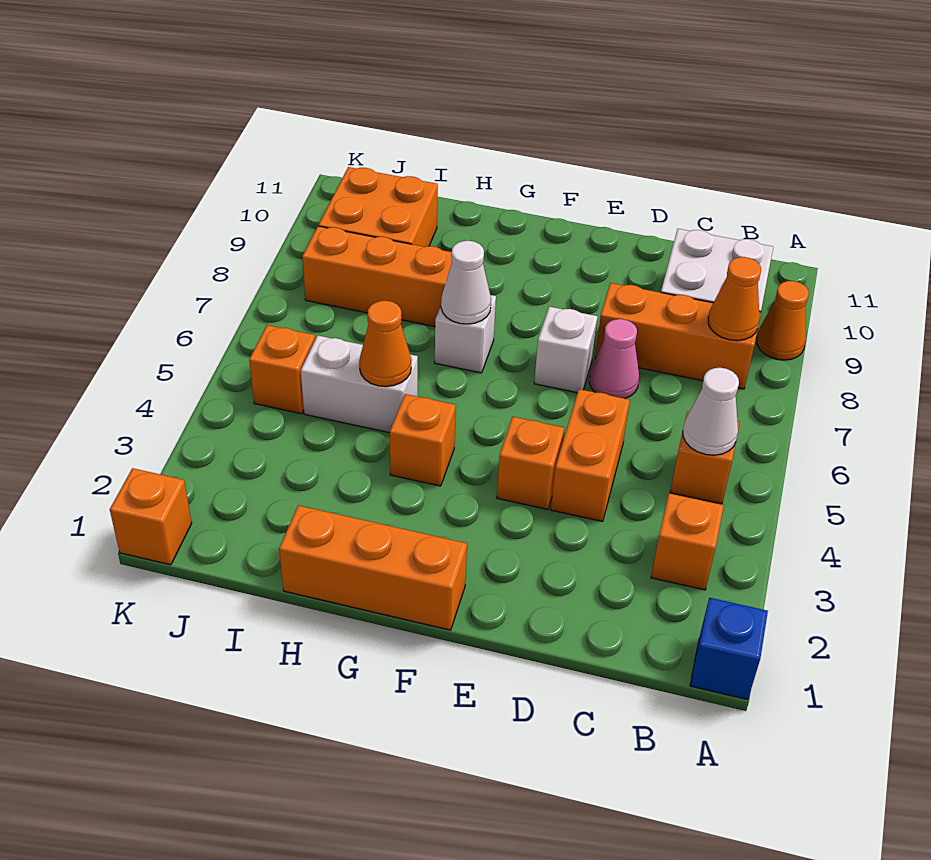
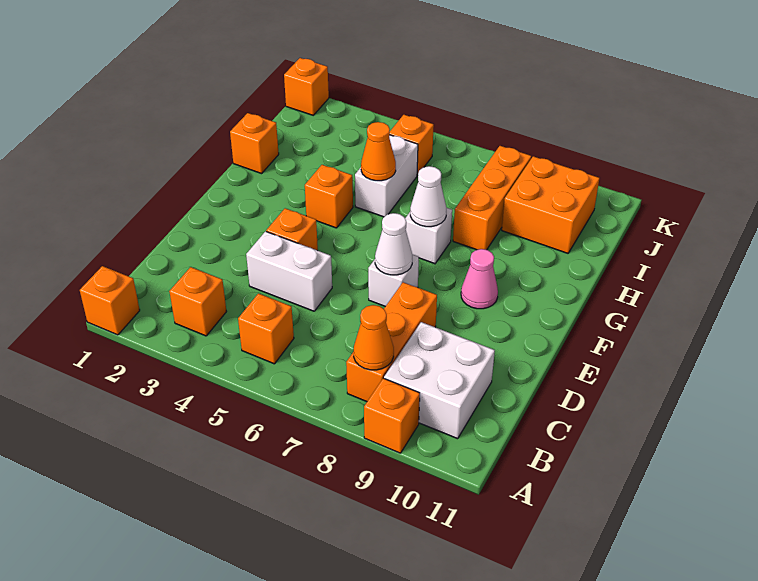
blue brick A1 level 1 -> orange brick A1 level 1
orange cone A9 level 1 -> orange brick A9 level 1
white cone B5 level 2 -> white cone E7 level 2
orange brick D4:D5 level 1 -> white brick D4:D5 level 1
pink cone D7 level 1 -> pink cone F9 level 1
orange brick F1:H1 level 1 -> orange brick H1 level 1

